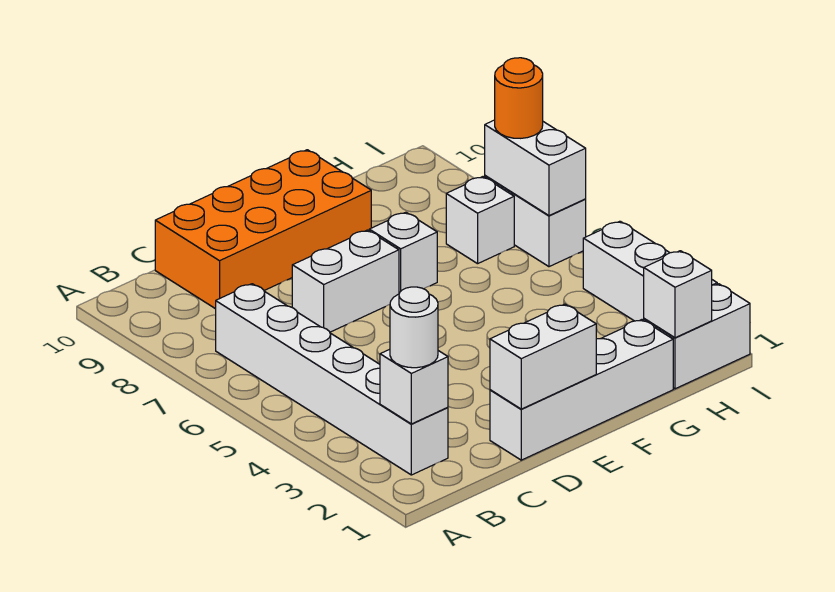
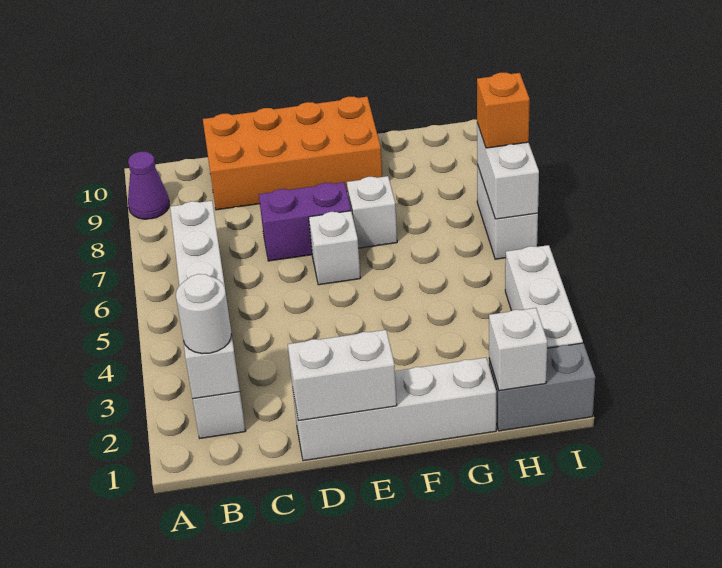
none -> purple cone A9 level 1
white brick D7:E7 level 1 -> purple brick D7:E7 level 1
white brick H1:I1 level 1 -> grey brick H1:I1 level 1
white brick H7 level 1 -> white brick E6 level 1
orange round brick I7 level 3 -> orange brick I7 level 3

